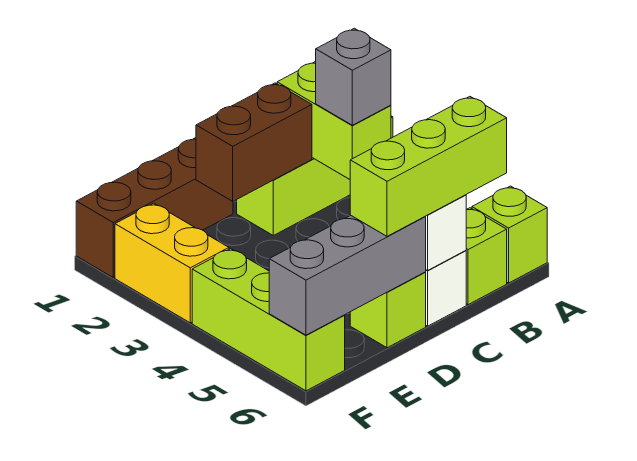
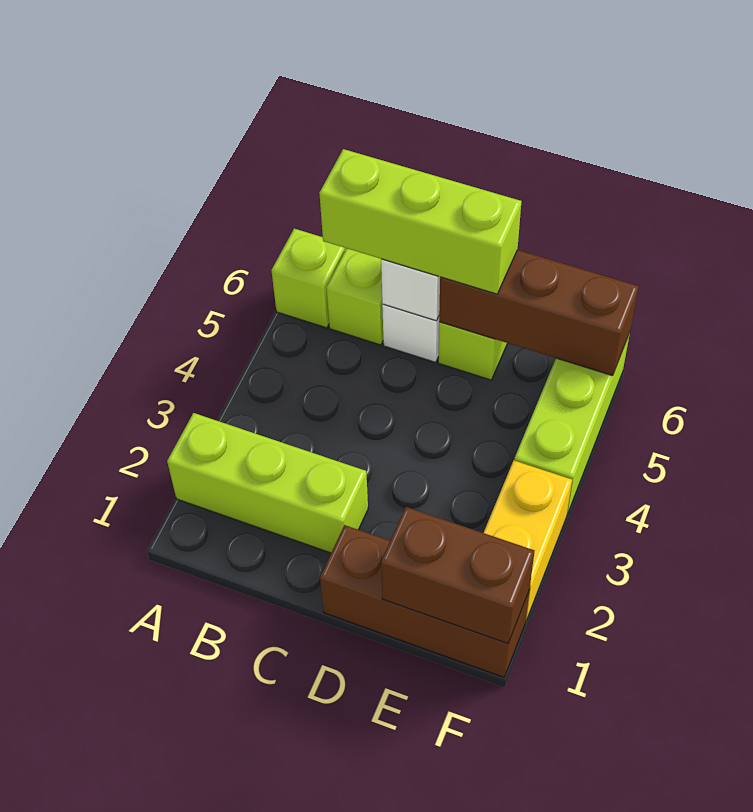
lime brick B2:B3 level 2 -> none
grey brick B3 level 3 -> none
brown brick C2:D2 level 2 -> brown brick E1:F1 level 2
grey brick D6:F6 level 2 -> brown brick D6:F6 level 2

